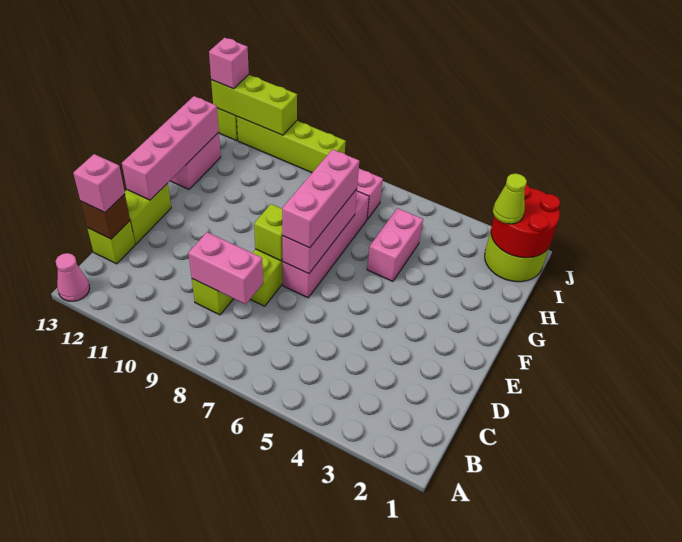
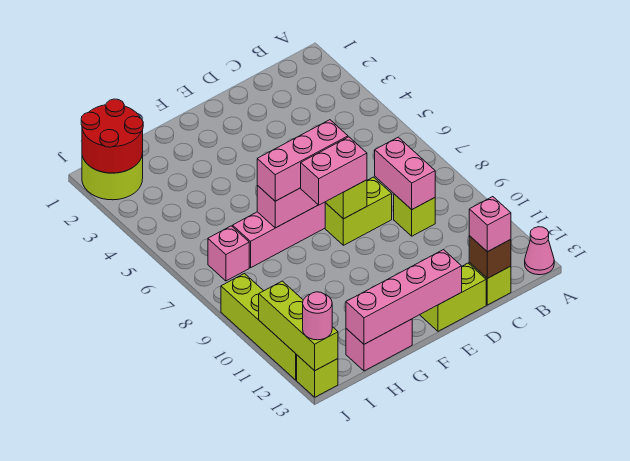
pink brick G5:H5 level 1 -> pink brick E8:F8 level 3
lime cone I2 level 3 -> none
pink brick J13 level 3 -> pink round brick J13 level 3

